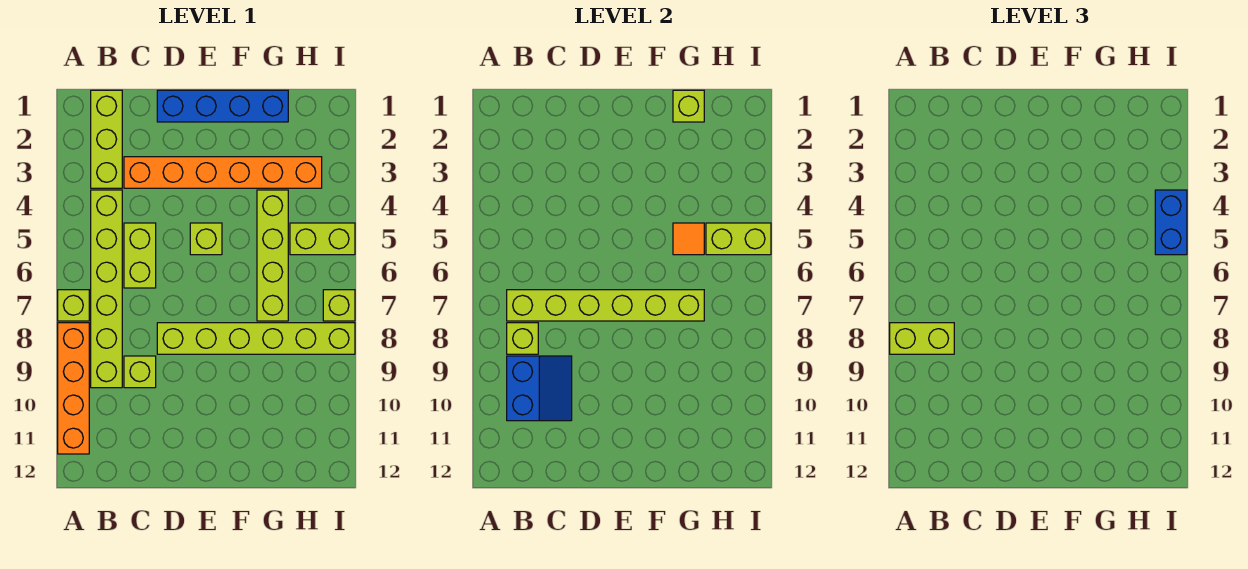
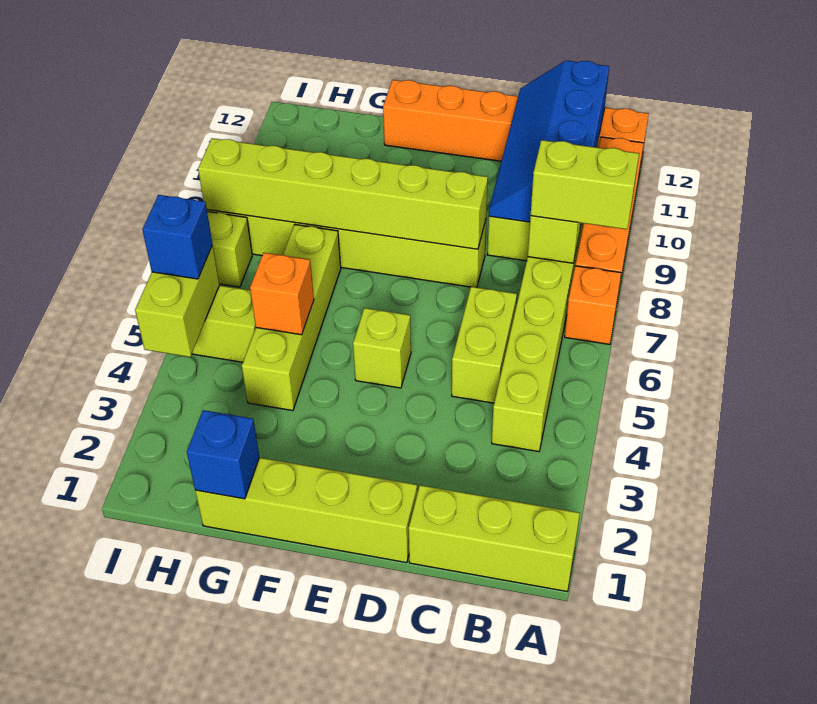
lime brick A7 level 1 -> orange brick A7 level 1
lime brick B1:B3 level 1 -> lime brick A1:C1 level 1
lime brick B7:G7 level 2 -> lime brick D8:I8 level 2
blue slope B9:C10 level 2 top B -> blue slope B9:C12 level 2 top B
orange brick C3:H3 level 1 -> orange brick A12:F12 level 1
blue brick D1:G1 level 1 -> lime brick D1:G1 level 1
lime brick G1 level 2 -> blue brick G1 level 2
orange tile G5 level 2 -> orange brick G5 level 2
lime brick H5:I5 level 2 -> lime brick I4:I5 level 2
blue brick I4:I5 level 3 -> blue brick I5 level 3

